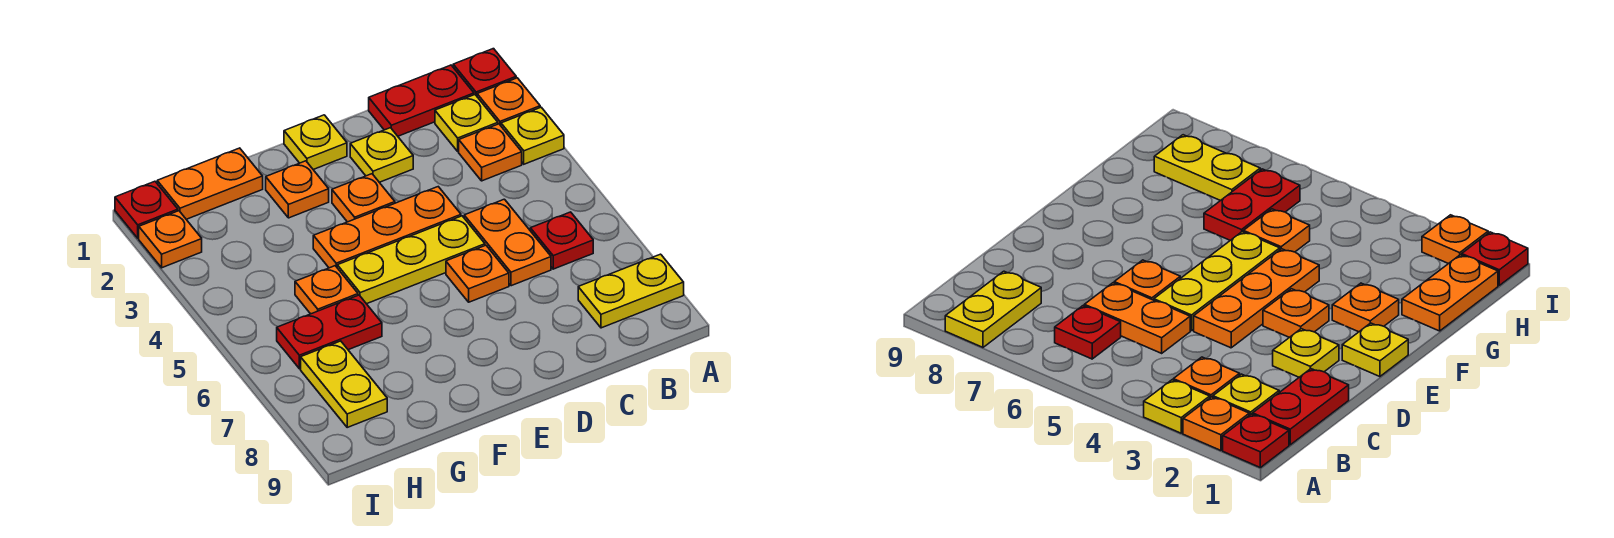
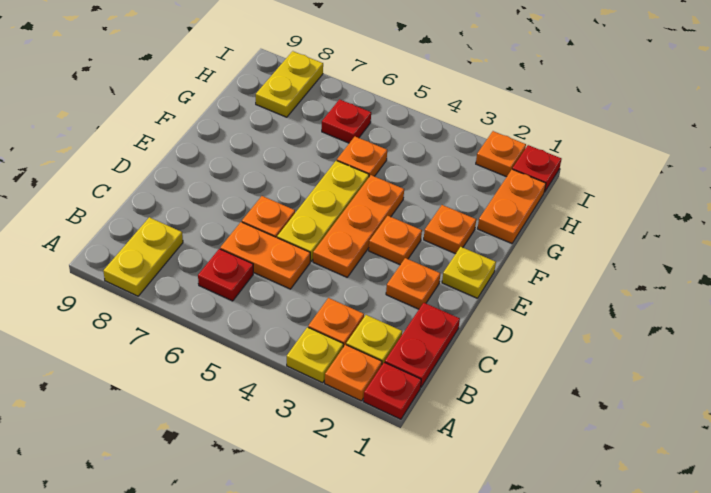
yellow plate D2 level 1 -> orange plate D2 level 1
red plate G6:H6 level 1 -> red plate H6 level 1
yellow plate H7:H8 level 1 -> yellow plate H8:I8 level 1

